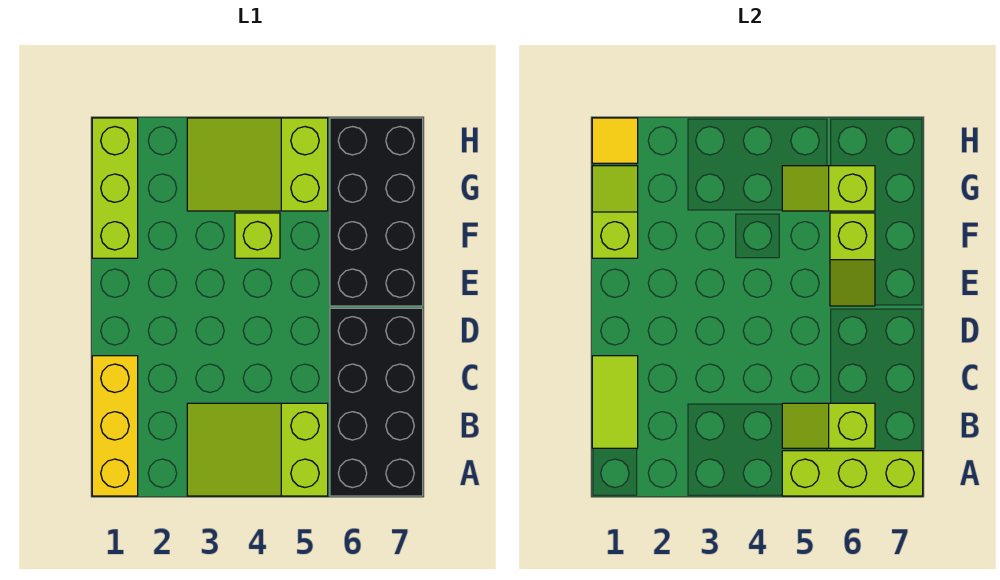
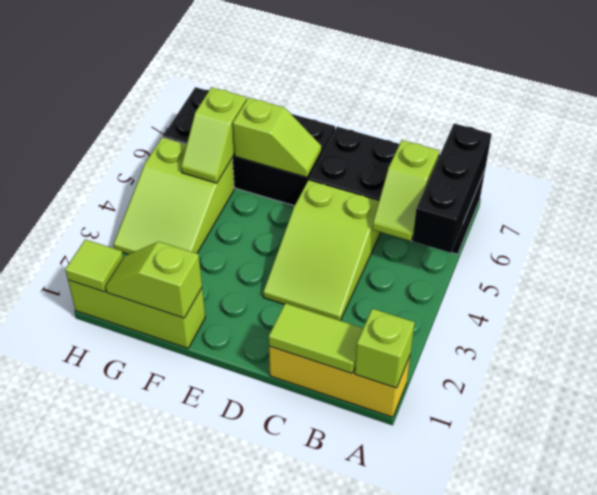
lime slope A3:B5 level 1 top 5 -> lime slope C3:D5 level 1 top 5
lime brick A5:A7 level 2 -> black brick A5:A7 level 2
lime brick F4 level 1 -> lime brick A1 level 2
yellow tile H1 level 2 -> lime tile H1 level 2

